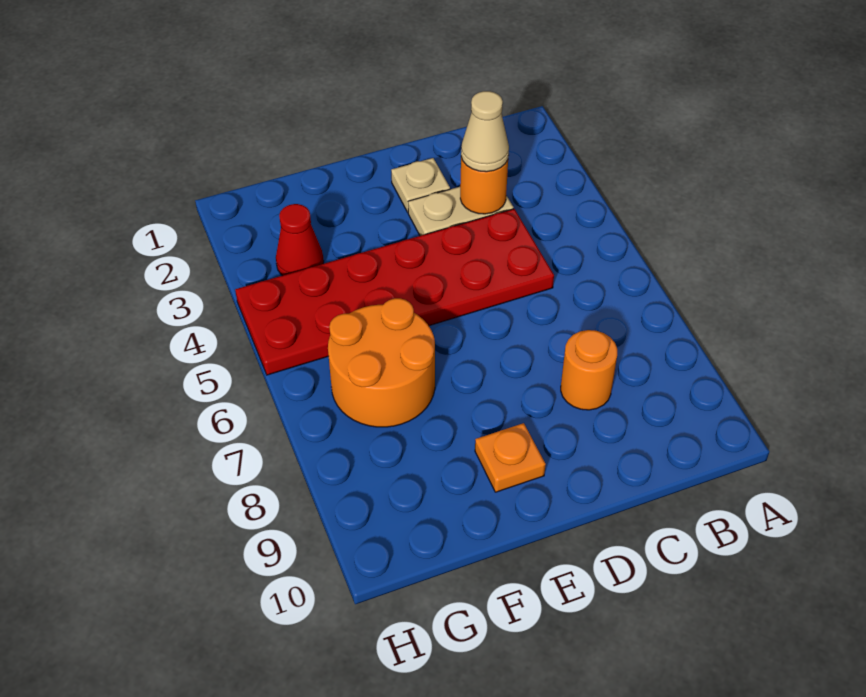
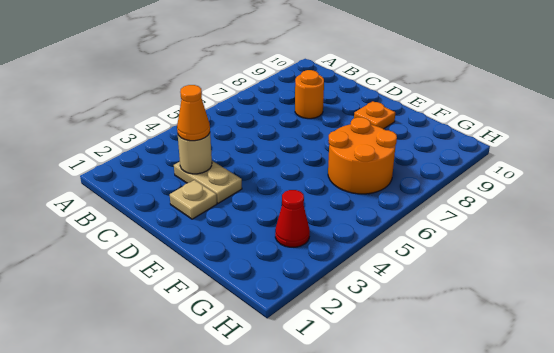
orange round brick C3 level 2 -> tan round brick C3 level 2
tan cone C3 level 3 -> orange cone C3 level 3
red plate C4:H5 level 1 -> none

